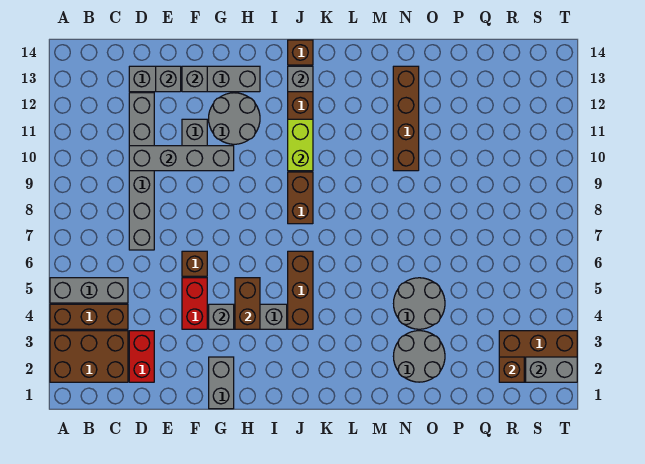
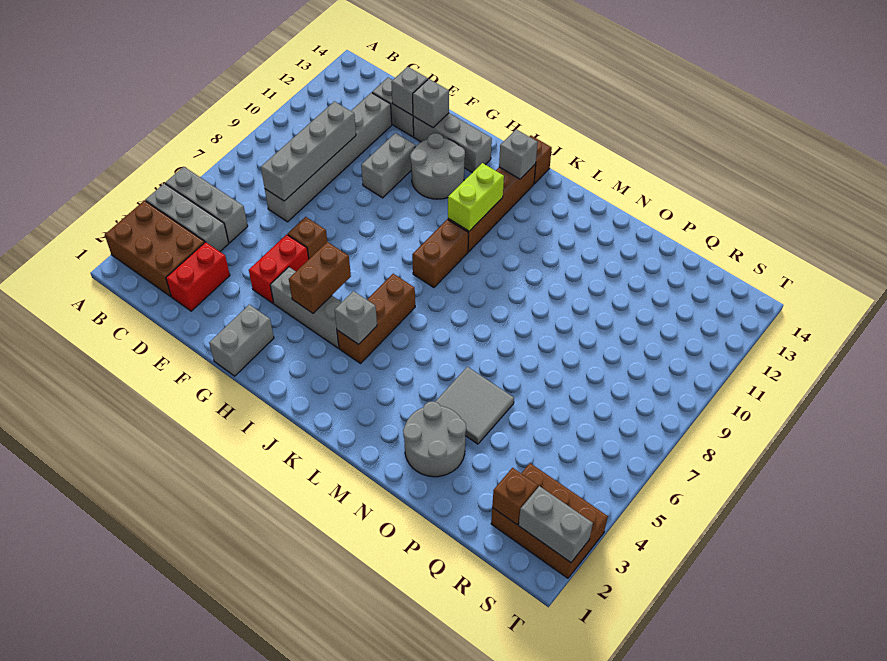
brown brick A4:C4 level 1 -> grey brick A4:C4 level 1
grey brick D10:G10 level 2 -> grey brick D7:D10 level 2
grey brick G4 level 2 -> grey brick J4 level 2
grey round brick N4:O5 level 1 -> grey tile N4:O5 level 1
brown brick N10:N13 level 1 -> none

